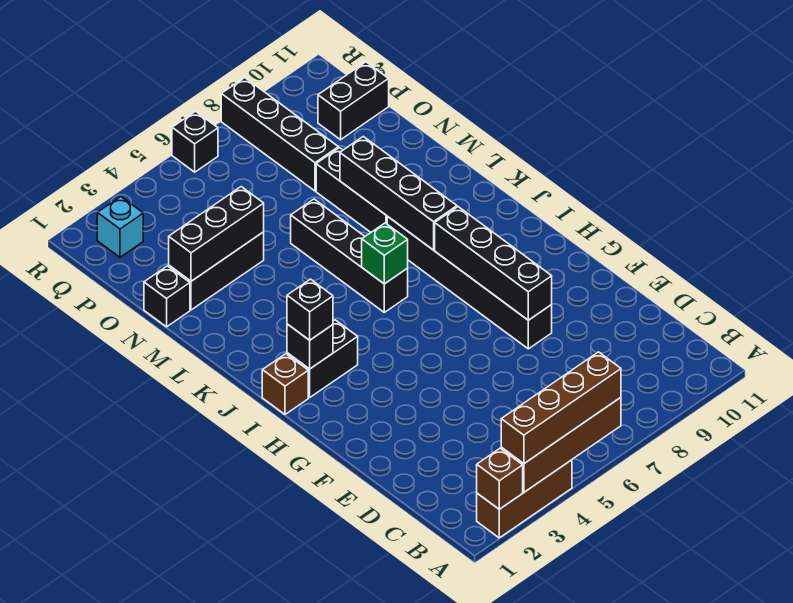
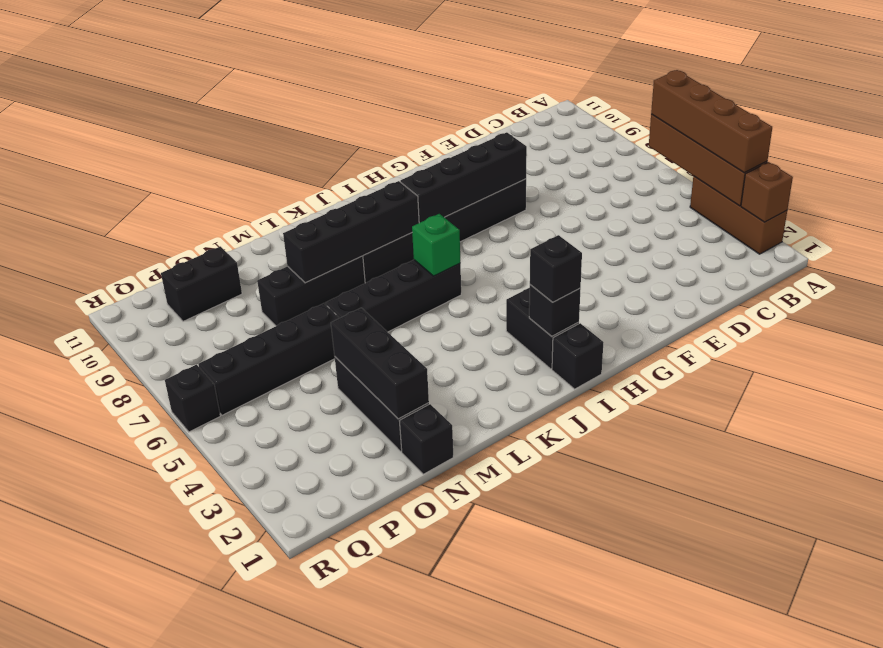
brown brick I1 level 1 -> black brick I1 level 1
black brick O8:R8 level 1 -> black brick N6:Q6 level 1
black brick P10:P11 level 1 -> black brick O10:P10 level 1
cyan brick Q2 level 1 -> none

